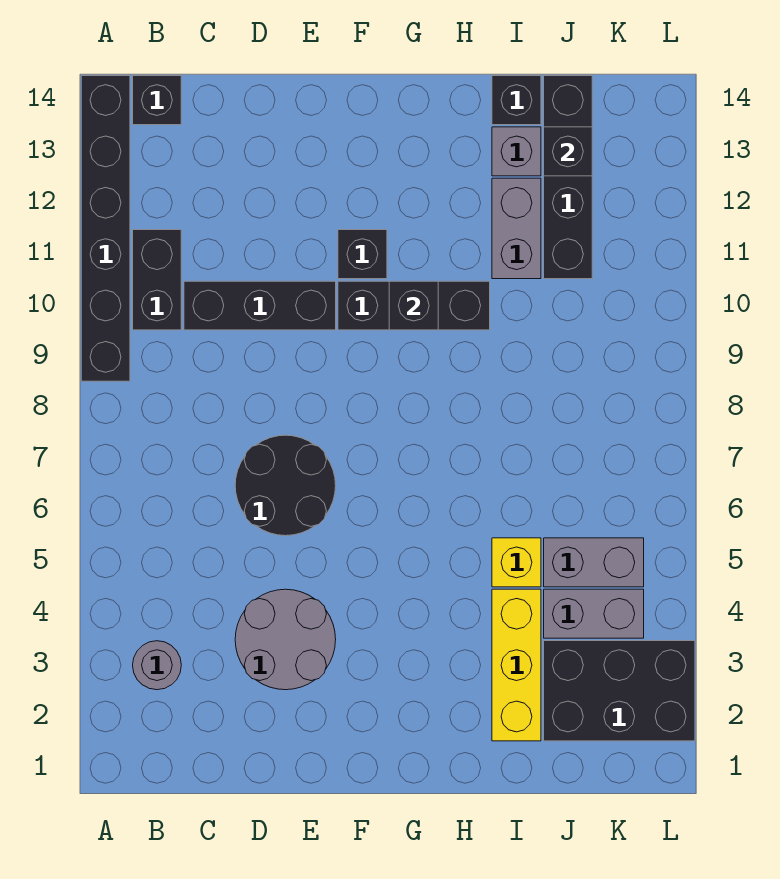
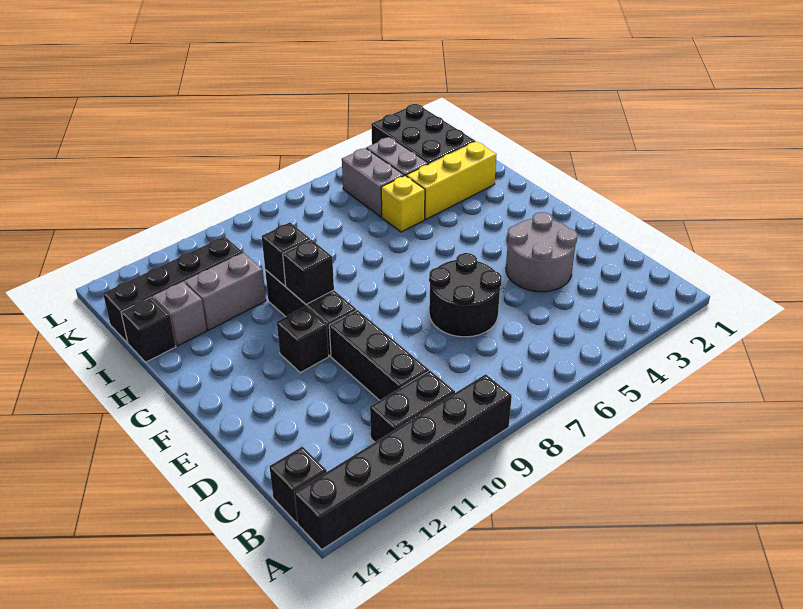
grey round brick B3 level 1 -> none
black brick J13 level 2 -> black brick H10 level 2

